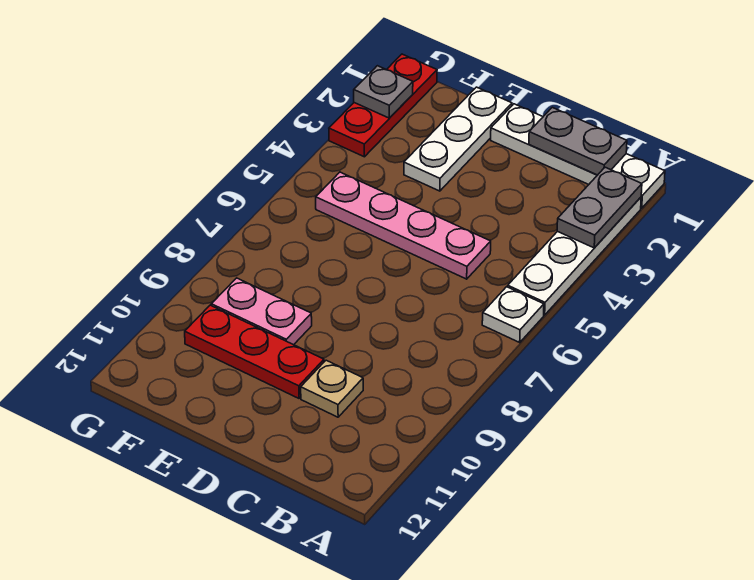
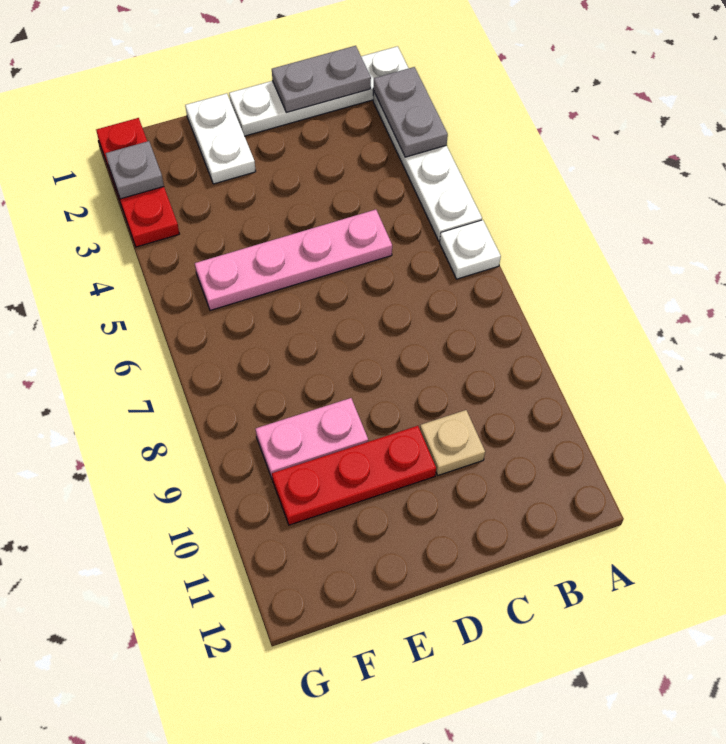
white plate E1:E3 level 1 -> white plate E1:E2 level 1

